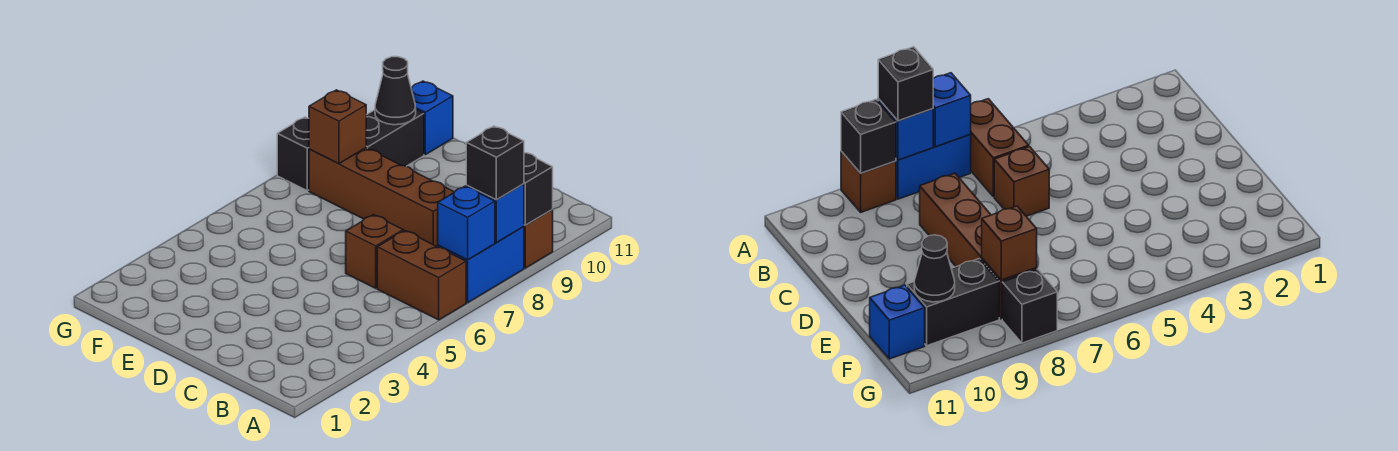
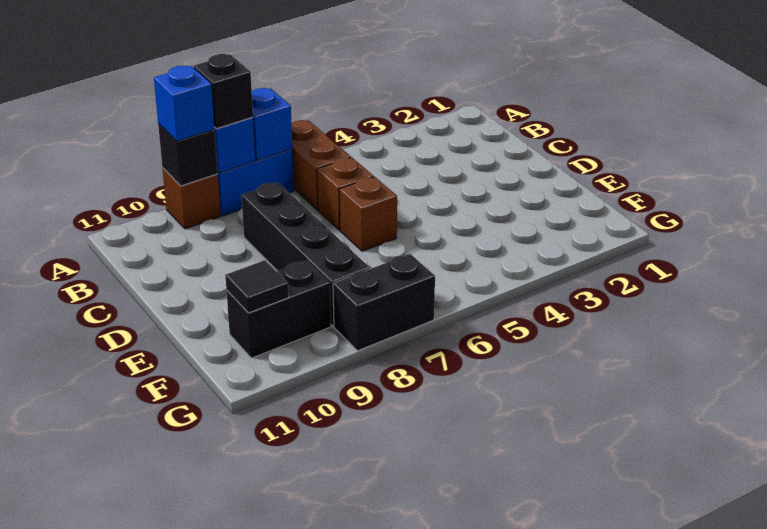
brown brick C8:F8 level 1 -> black brick C8:F8 level 1
brown brick F8 level 2 -> brown brick D6 level 1
black cone F10 level 2 -> black tile F10 level 2
blue brick F11 level 1 -> blue brick A9 level 3
black brick G8 level 1 -> black brick G7:G8 level 1

